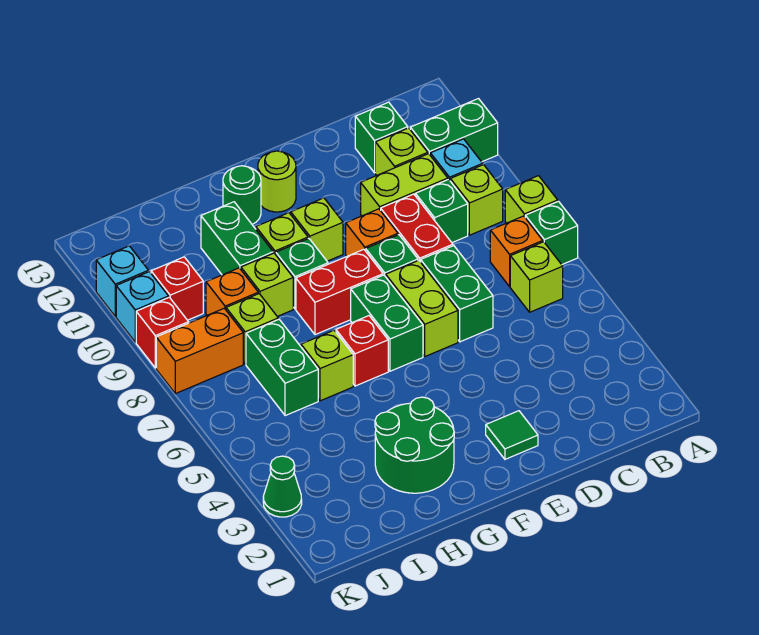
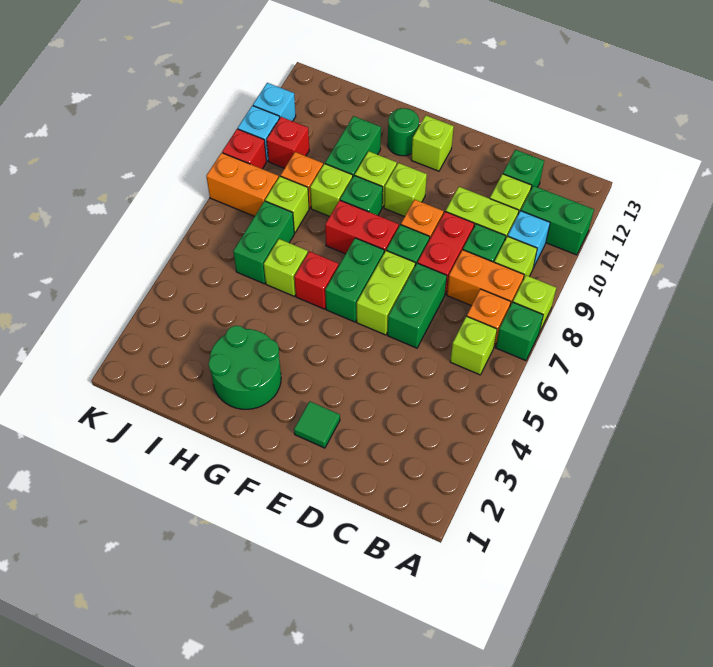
none -> orange brick B8:C8 level 1
lime round brick F12 level 1 -> lime brick F12 level 1
green cone K3 level 1 -> none

